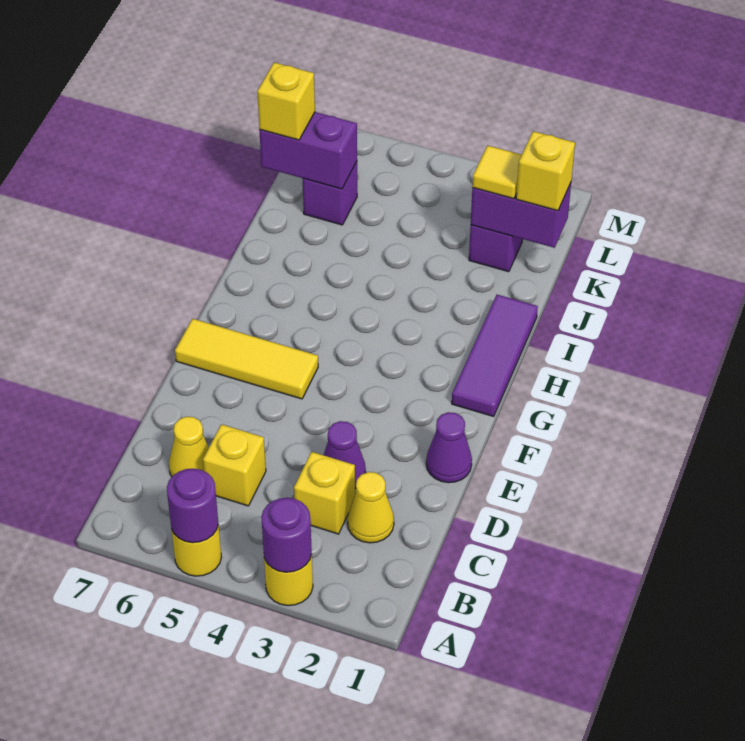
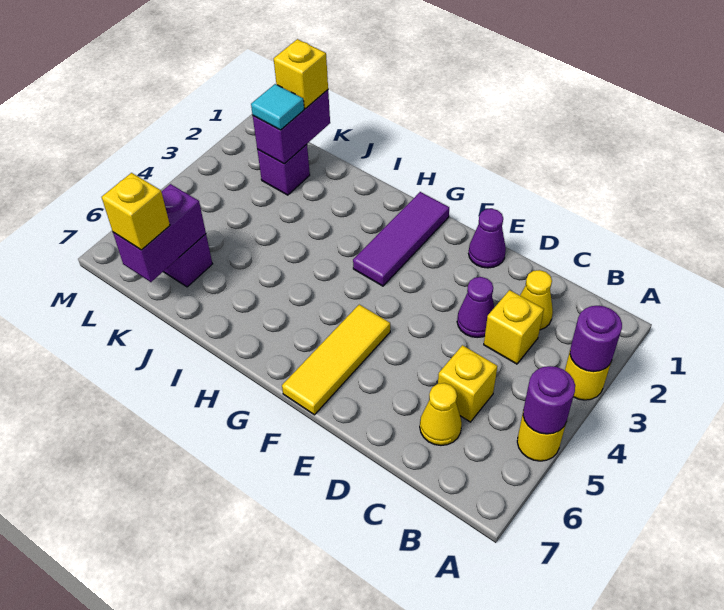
purple tile G1:I1 level 1 -> purple tile G1:G3 level 1
yellow tile K2 level 3 -> cyan tile K2 level 3

